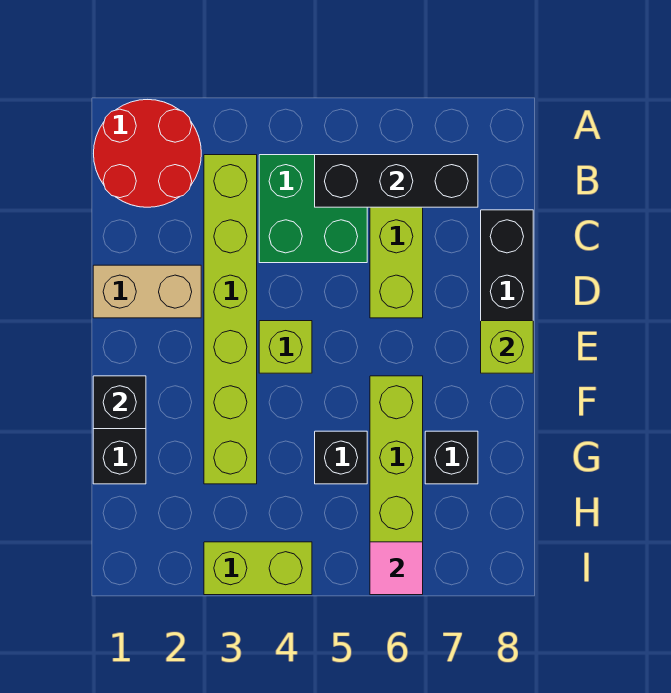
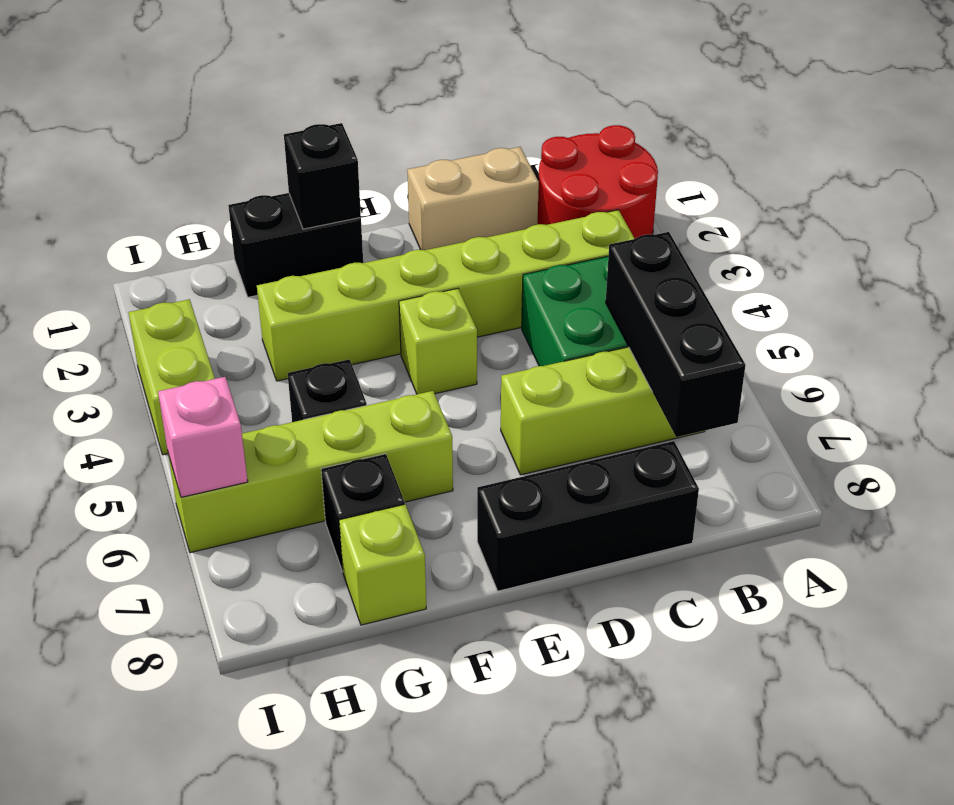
tan brick D1:D2 level 1 -> tan brick C1:D1 level 1
lime brick E8 level 2 -> lime brick G8 level 1
pink tile I6 level 2 -> pink brick I6 level 2

